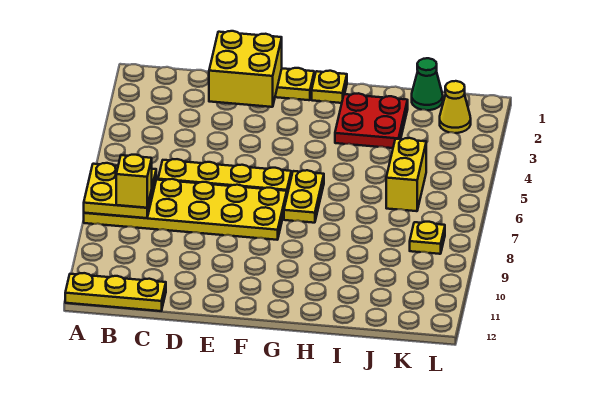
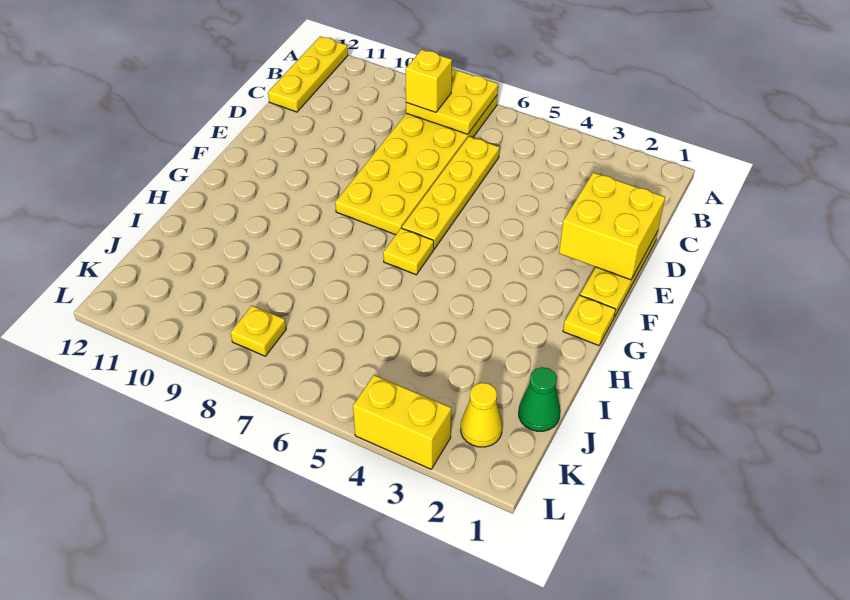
yellow plate G6:G7 level 1 -> yellow plate G6 level 1
red plate H2:I3 level 1 -> none
yellow brick J5:J6 level 1 -> yellow brick L3:L4 level 1

